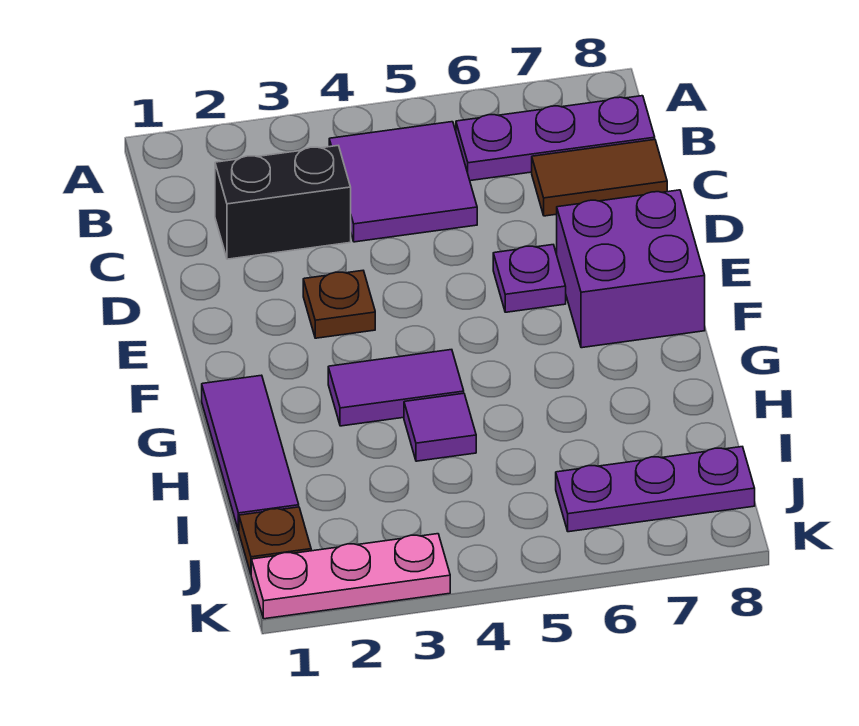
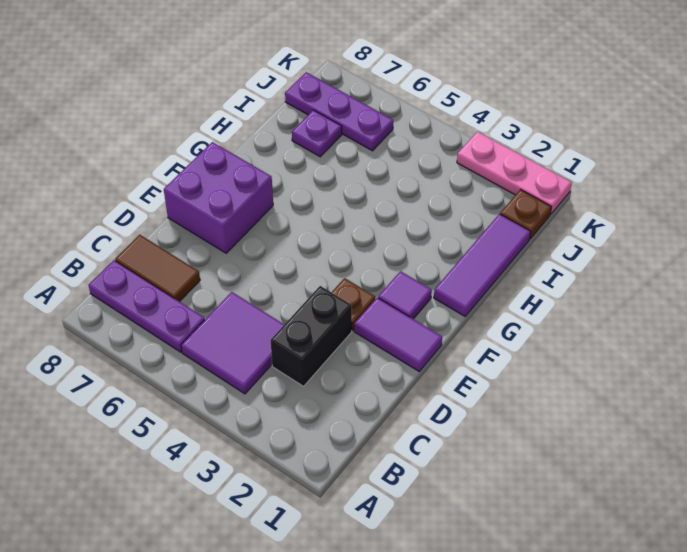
black brick C2:C3 level 1 -> black brick C3:D3 level 1
purple plate E6 level 1 -> purple plate I7 level 1
purple tile G3:G4 level 1 -> purple tile E1:E2 level 1
purple tile H4 level 1 -> purple tile F2 level 1

